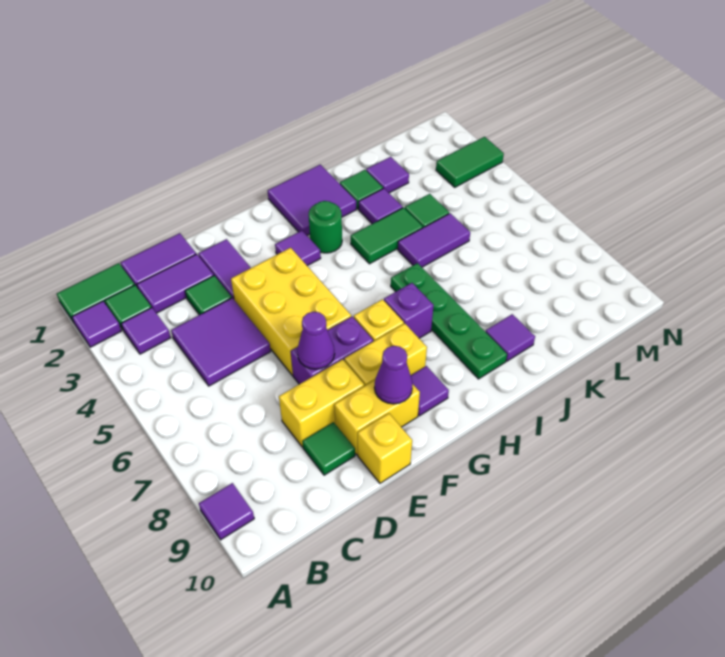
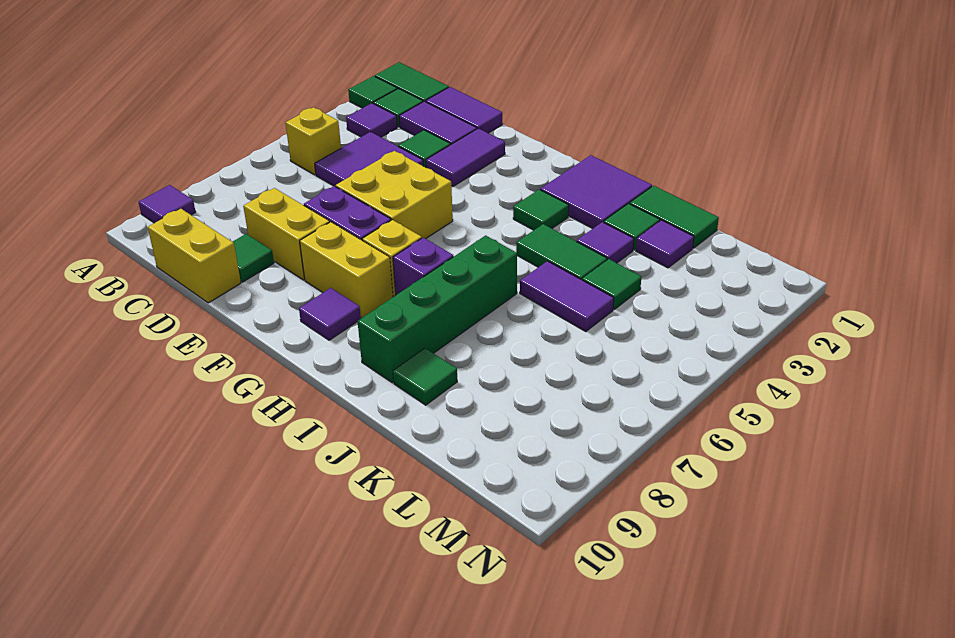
purple tile A2 level 1 -> green tile A2 level 1
yellow brick E4:F6 level 1 -> yellow brick E5:F6 level 1
purple cone E7 level 2 -> none
yellow brick E9:F9 level 1 -> yellow brick C10:D10 level 1
yellow brick E10 level 1 -> yellow brick B5 level 1
purple cone F9 level 2 -> none
purple tile G3 level 1 -> none
green round brick H3 level 1 -> green tile H3 level 1
green plate I6:I9 level 1 -> green brick I6:I9 level 1
purple tile J9 level 1 -> green tile J9 level 1
green tile M3:N3 level 1 -> green tile J1:K1 level 1

